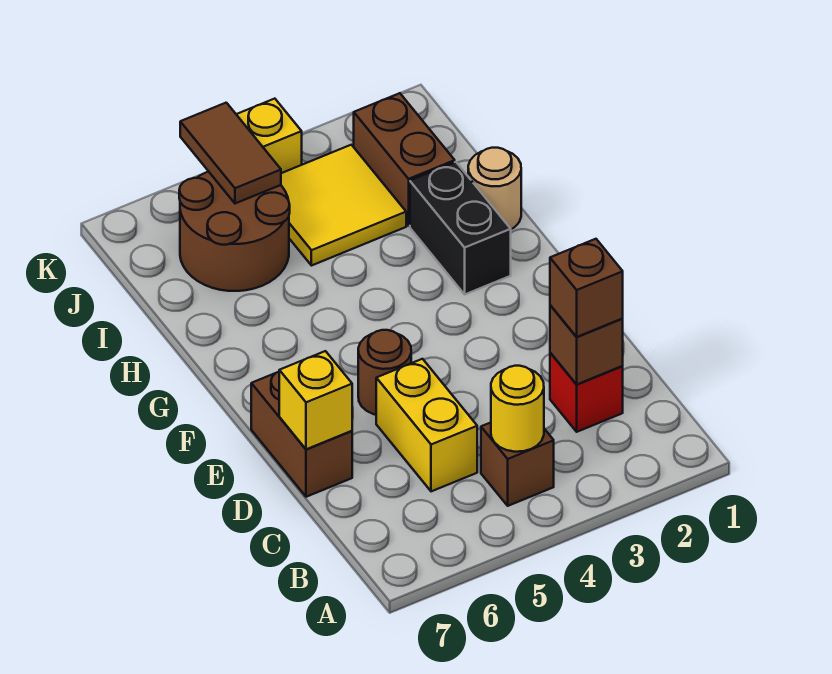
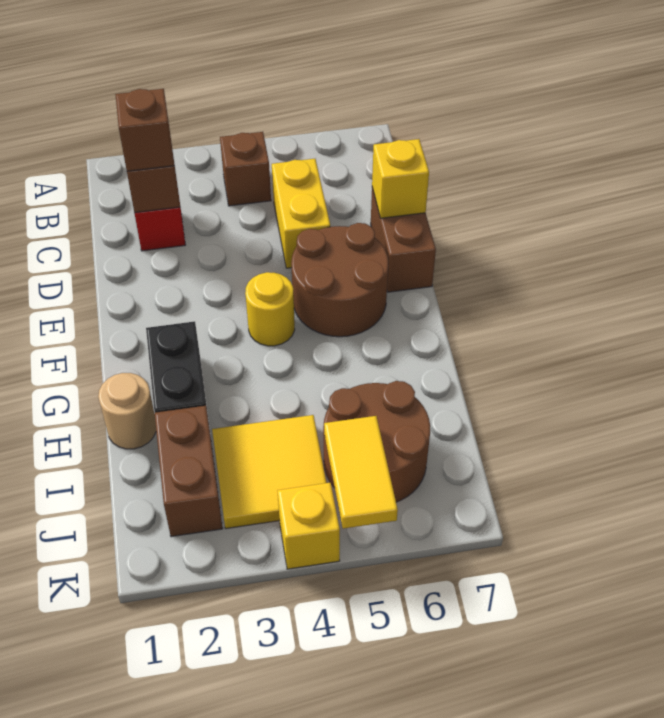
yellow round brick B4 level 2 -> yellow round brick F4 level 1
brown round brick E5 level 1 -> brown round brick E5:F6 level 1
brown tile J5:K5 level 2 -> yellow tile J5:K5 level 2

